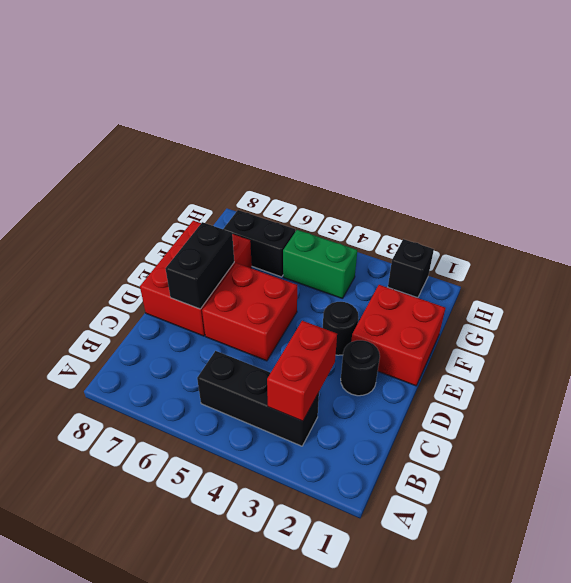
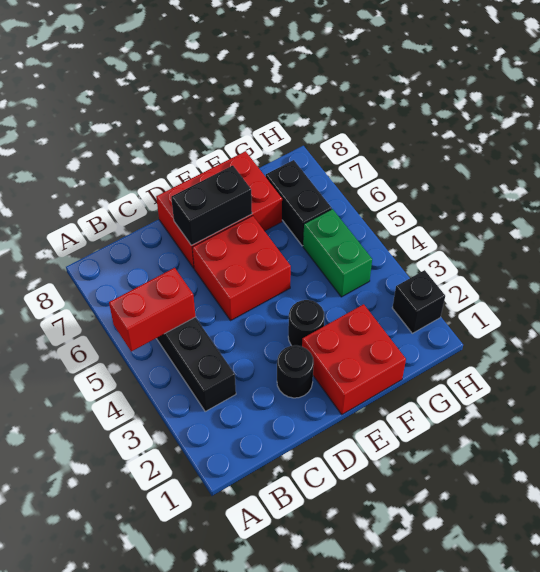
red brick B3:C3 level 2 -> red brick A5:B5 level 2

